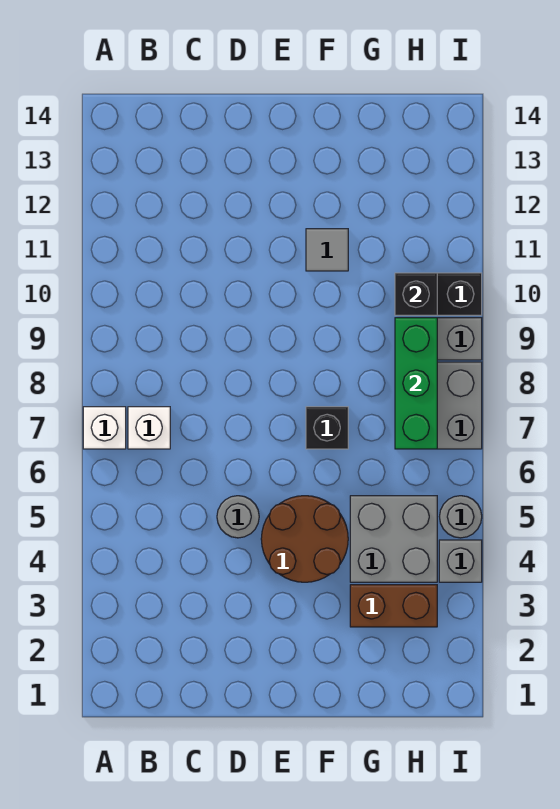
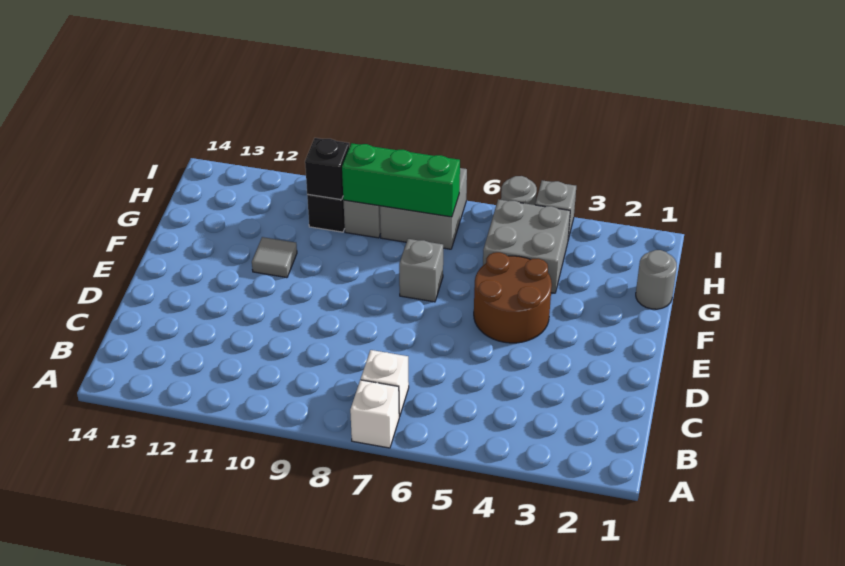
grey round brick D5 level 1 -> grey round brick G1 level 1
black brick F7 level 1 -> grey brick F7 level 1
brown brick G3:H3 level 1 -> none

